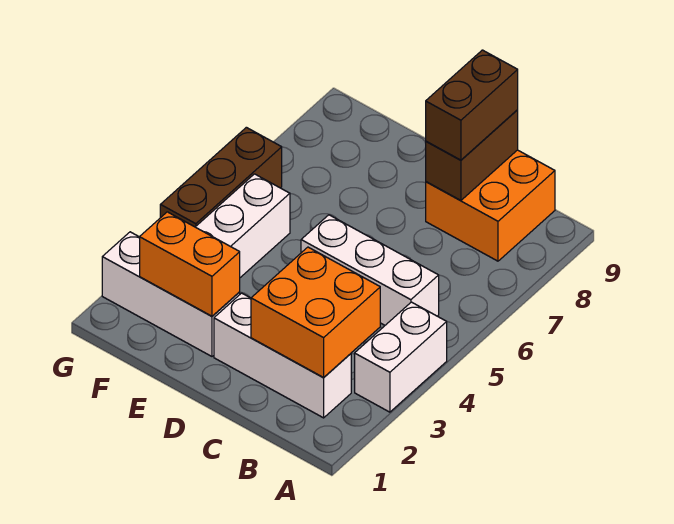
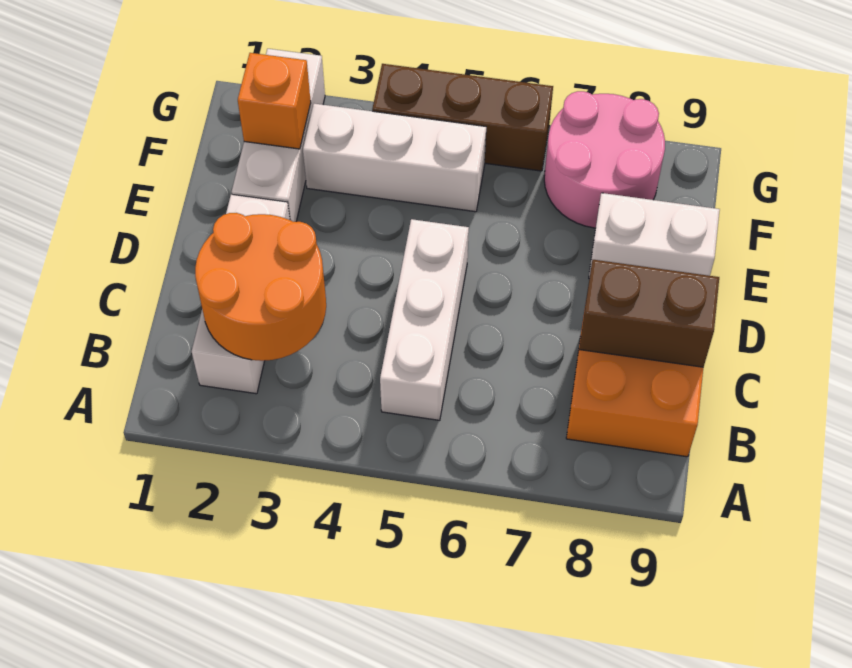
white brick A3:A4 level 1 -> white brick E8:E9 level 1
orange brick B2:C3 level 2 -> orange round brick B2:C3 level 2
brown brick C8:C9 level 3 -> none
orange brick E2:F2 level 2 -> orange brick F2 level 2
none -> pink round brick F7:G8 level 1

